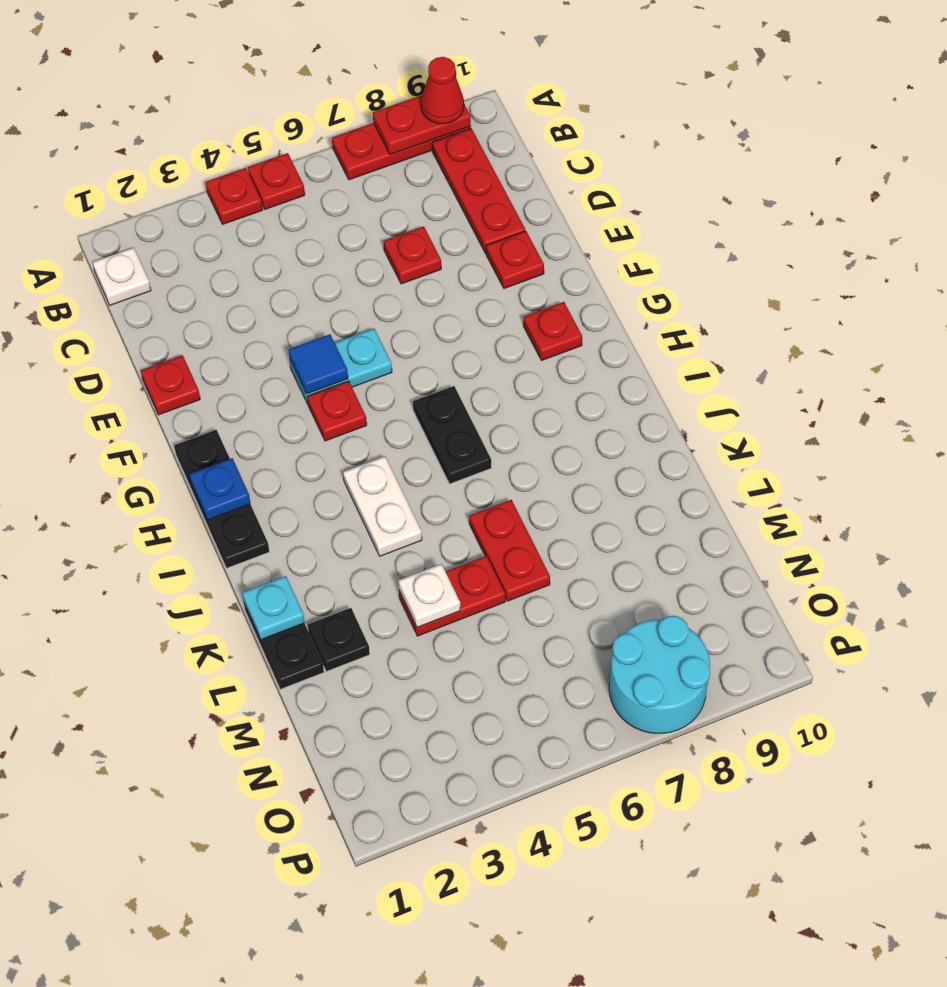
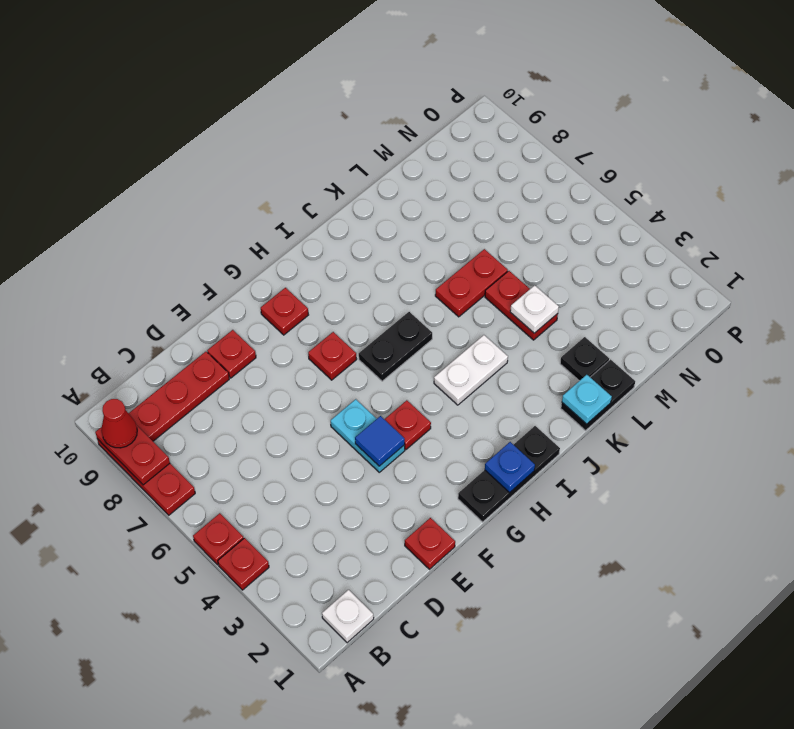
red plate D7 level 1 -> red plate G7 level 1
cyan round brick O7:P8 level 1 -> none

